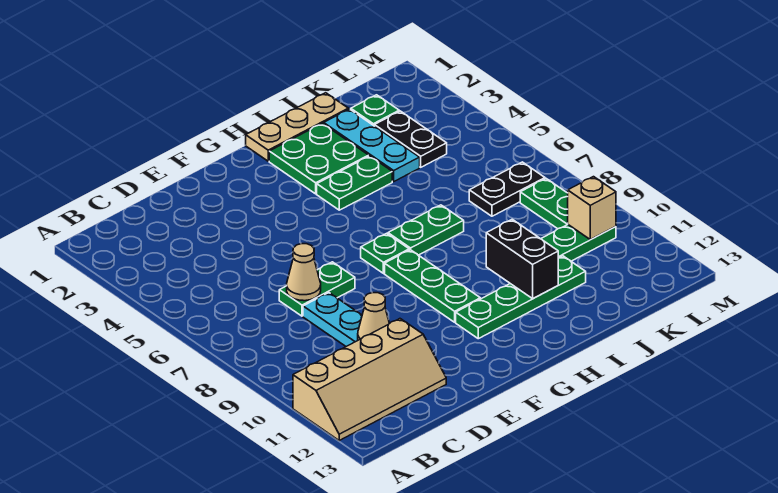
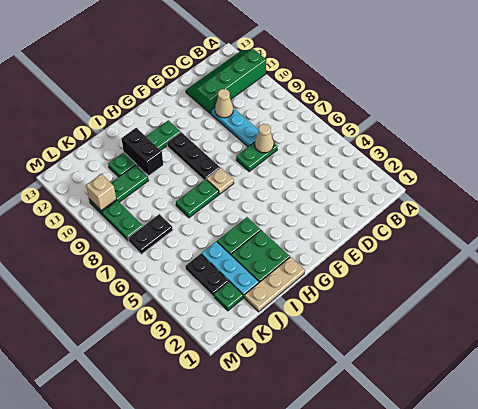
tan slope A11:D12 level 1 top 11 -> green slope A11:D12 level 1 top 11
green plate G7 level 1 -> tan plate G7 level 1
green plate G8:G10 level 1 -> black plate G8:G10 level 1

